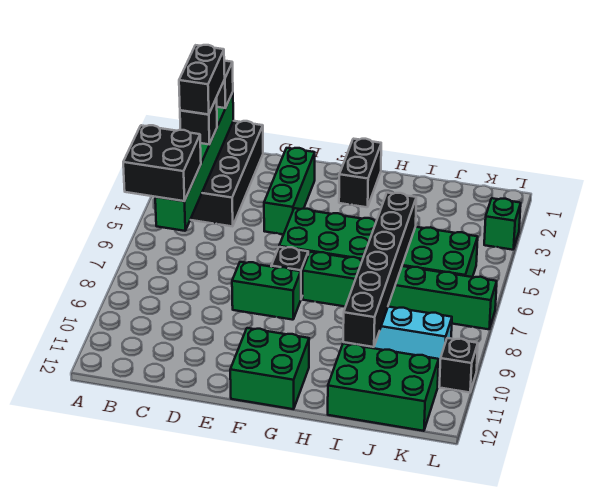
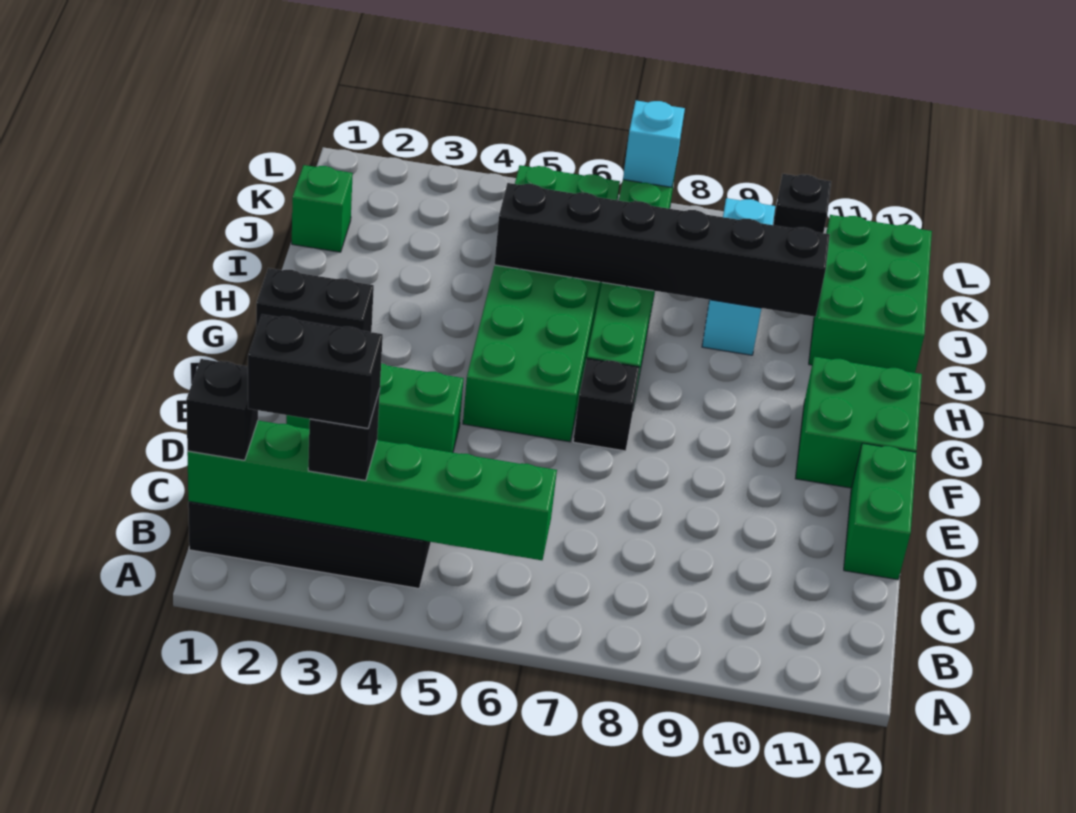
black brick A5:B6 level 3 -> none
green brick E8:F8 level 1 -> green brick D12:E12 level 1
green brick L3 level 1 -> green brick J1 level 1
none -> cyan brick L7 level 2

